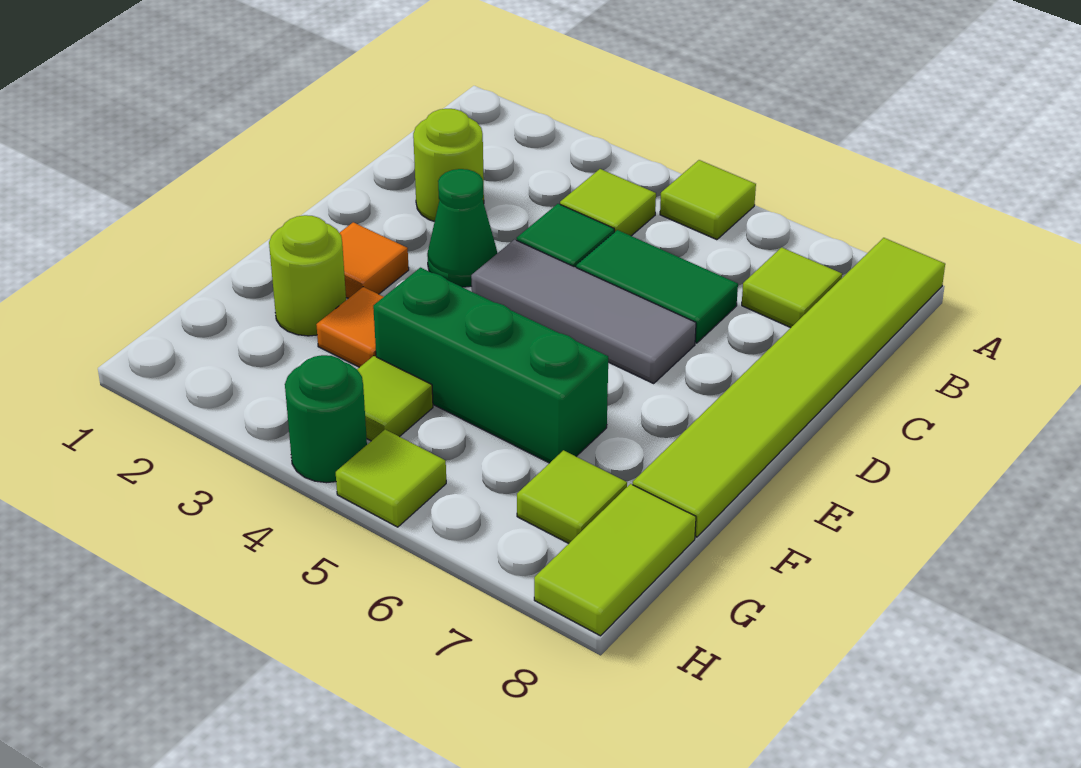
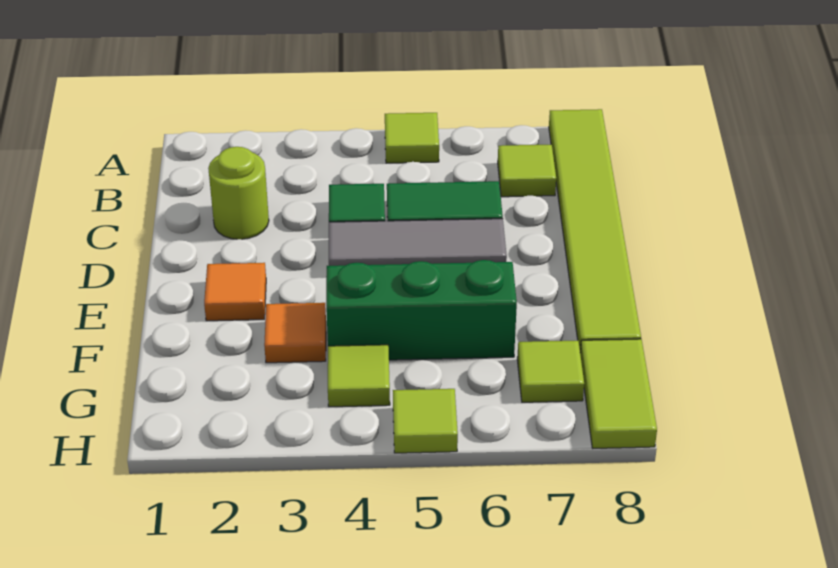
lime tile B4 level 1 -> none
green cone D3 level 1 -> none
lime round brick F2 level 1 -> none
green round brick H4 level 1 -> none

